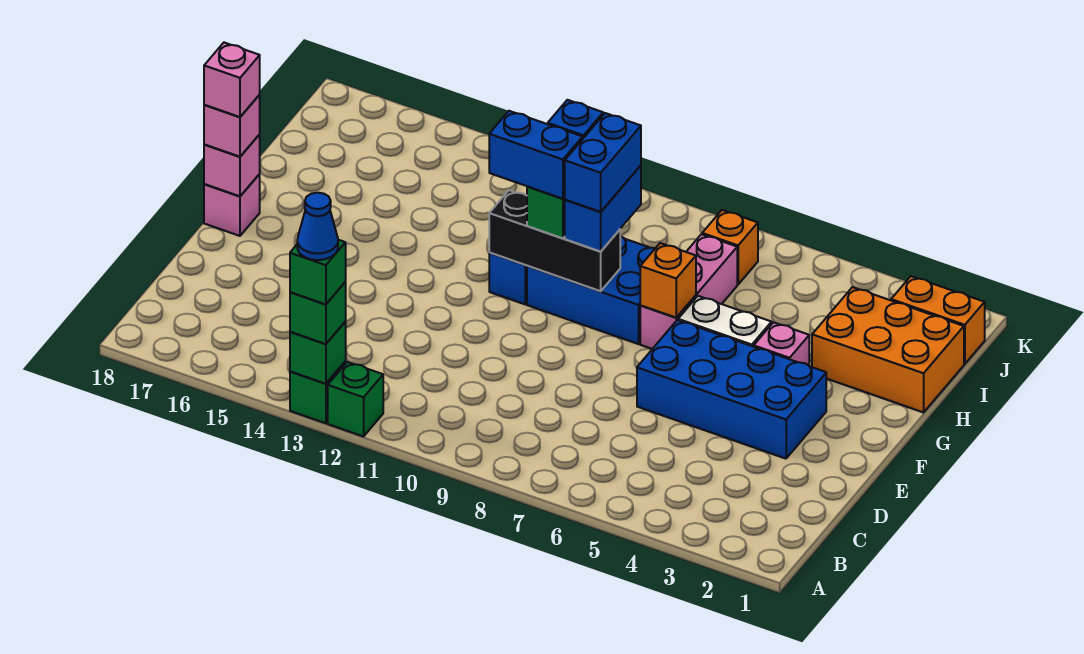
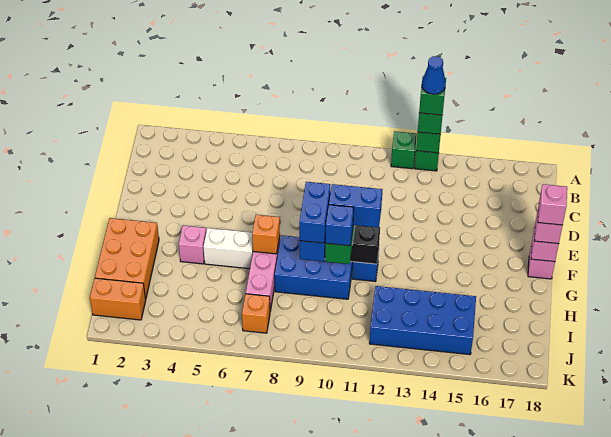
blue brick E3:F6 level 1 -> blue brick I12:J15 level 1
orange brick H1:I3 level 1 -> orange brick G1:I2 level 1

